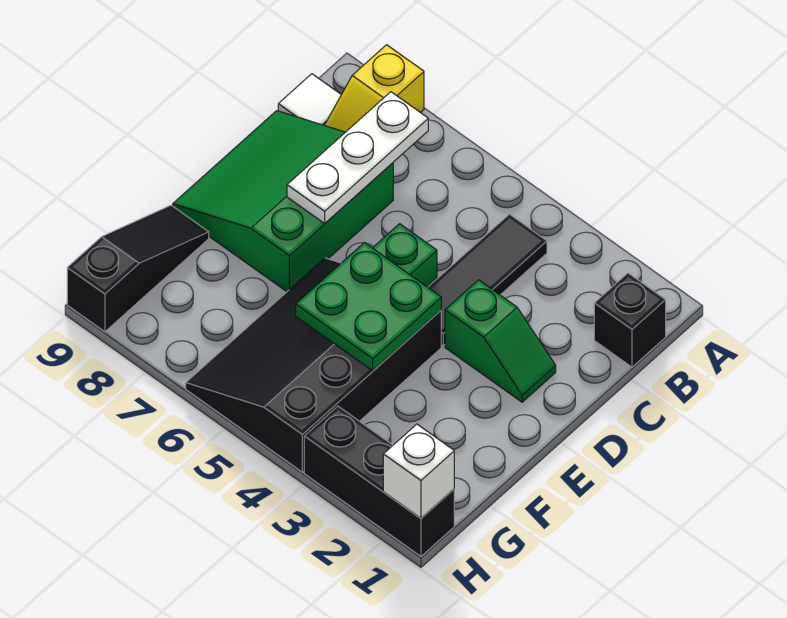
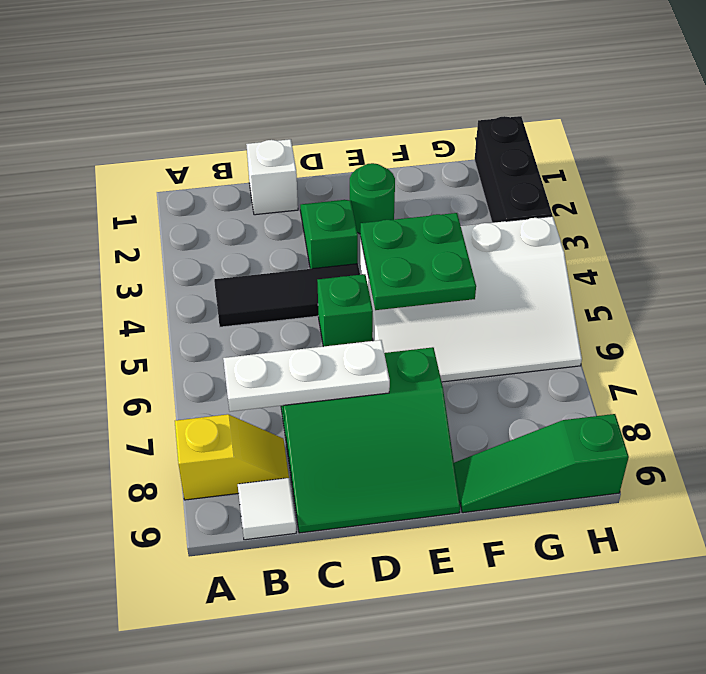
black brick B1 level 1 -> none
none -> green round brick E2 level 1
black slope E4:H6 level 1 top 4 -> white slope E4:H6 level 1 top 4
black slope F9:H9 level 1 top H -> green slope F9:H9 level 1 top H
white brick H1 level 2 -> white brick C1 level 1

